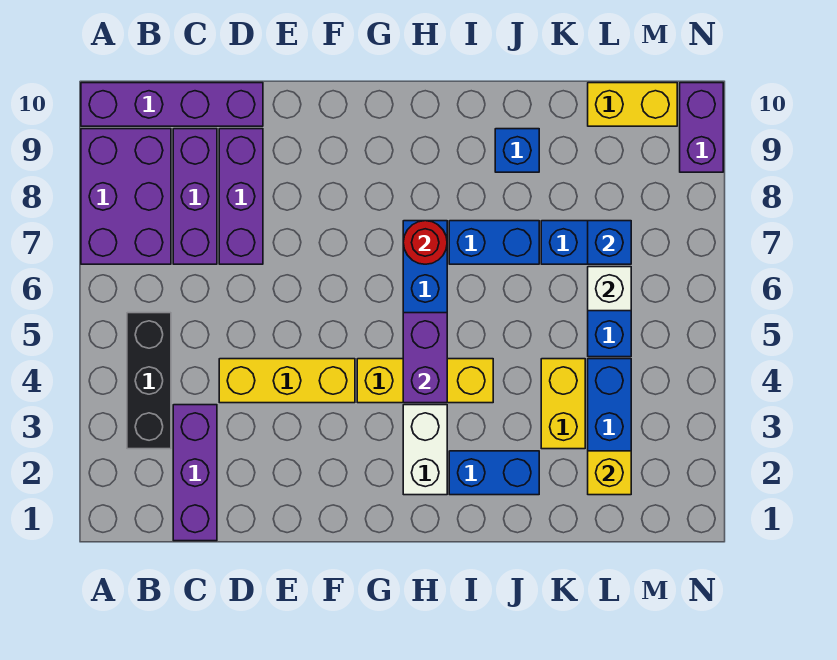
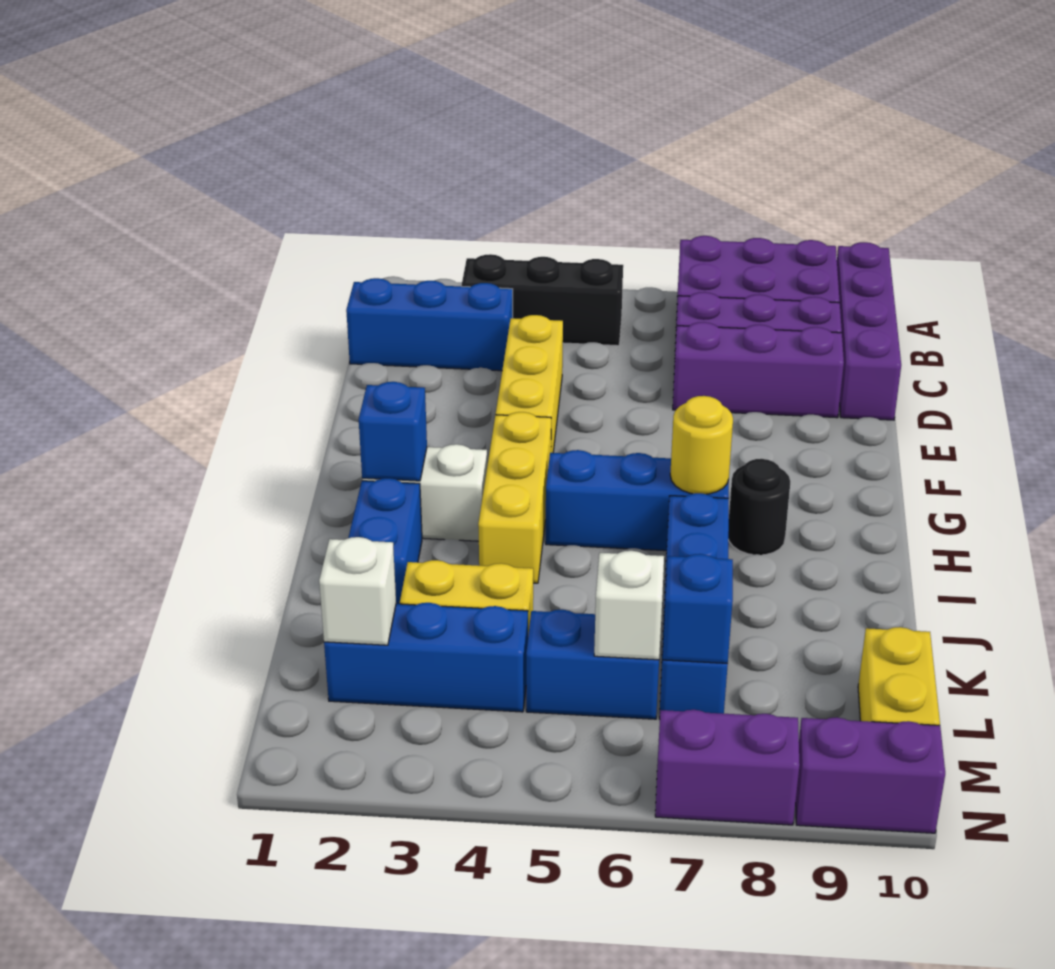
purple brick C1:C3 level 1 -> blue brick C1:C3 level 1
purple brick H4:H5 level 2 -> purple brick N7:N8 level 1
red round brick H7 level 2 -> yellow round brick H7 level 2
none -> black round brick H8 level 1
blue brick J9 level 1 -> blue brick H2 level 2
yellow brick L2 level 2 -> white brick L2 level 2

